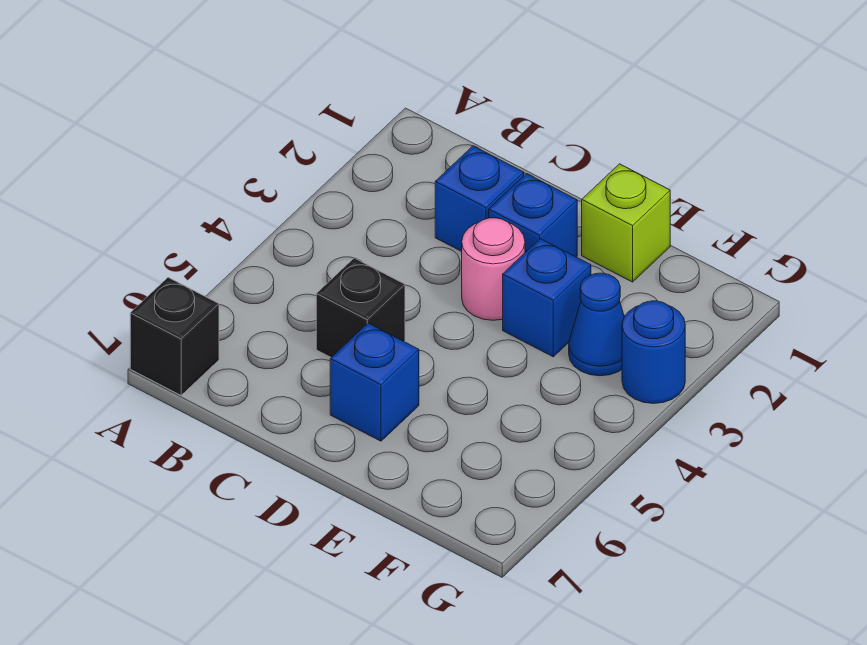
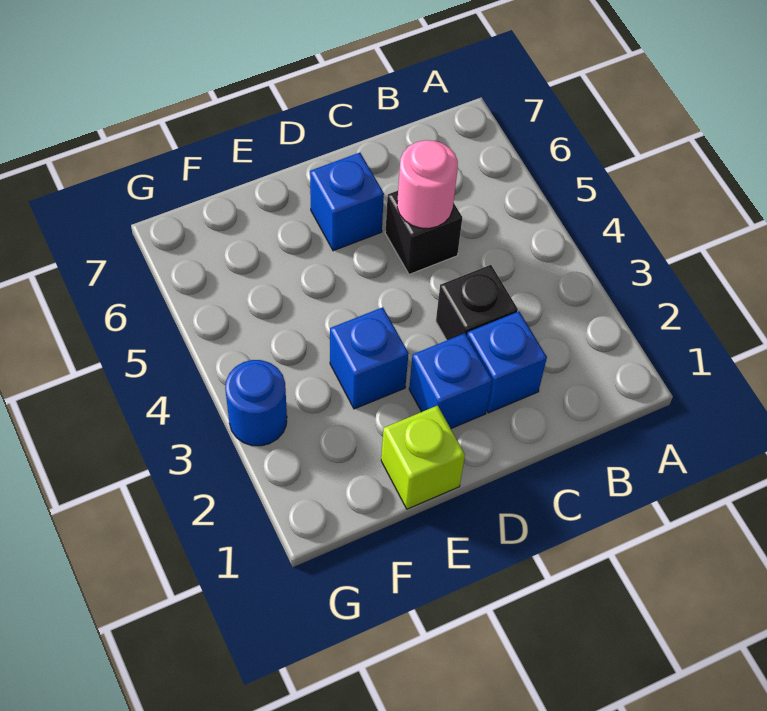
black brick A7 level 1 -> black brick C3 level 1
pink round brick D3 level 1 -> pink round brick C5 level 2
blue cone F3 level 1 -> none

